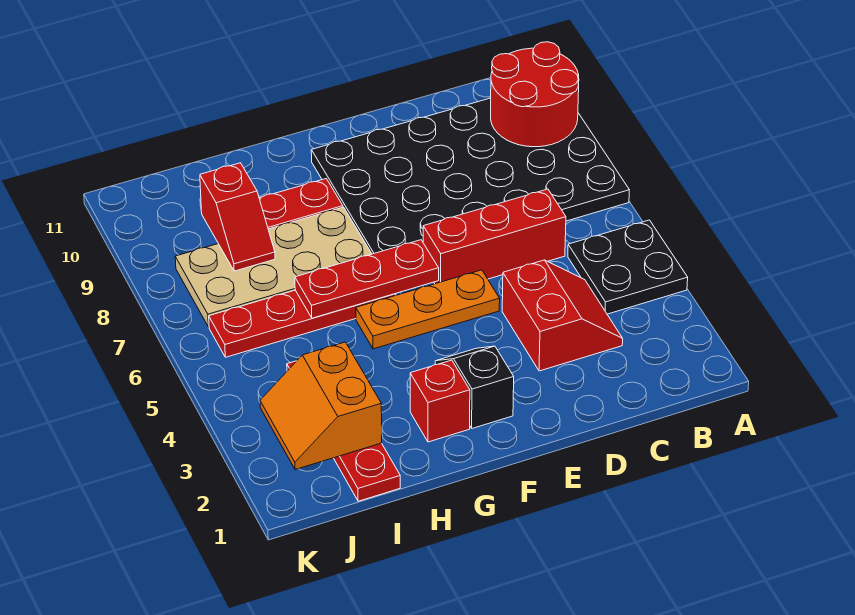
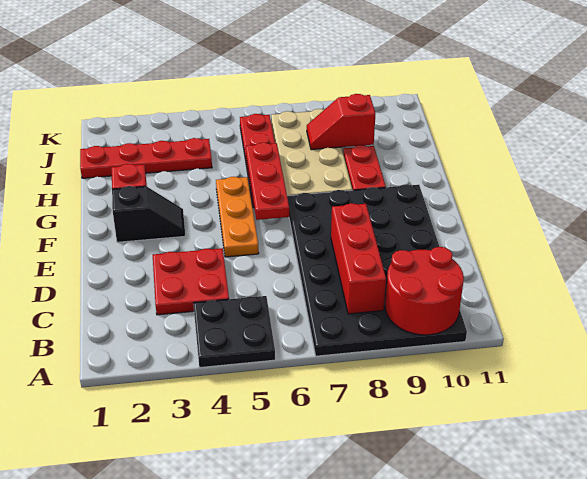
red slope C3:D4 level 1 top D -> red plate C3:D4 level 1
red brick C6:E6 level 1 -> red brick B8:D8 level 2
orange slope I2:J3 level 2 top I -> none

